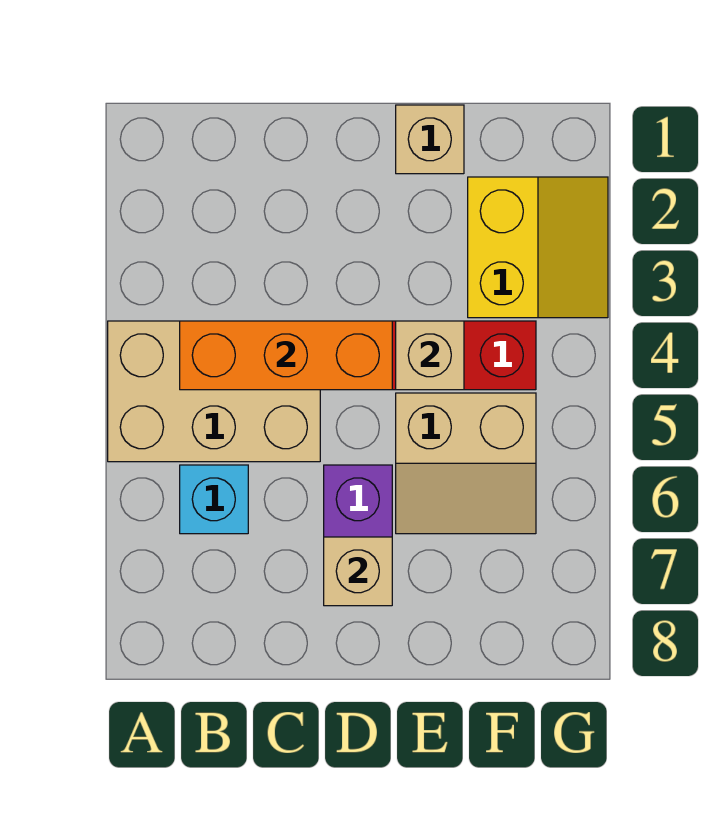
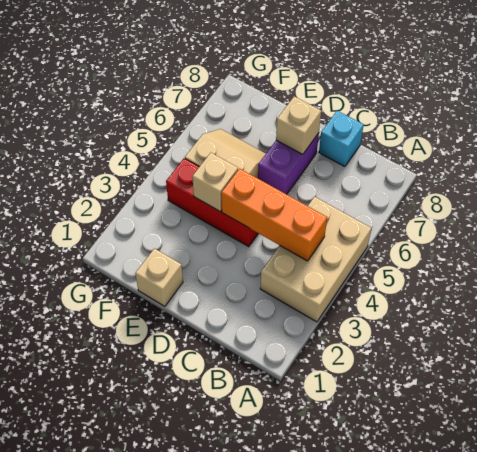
tan brick A4:C5 level 1 -> tan brick A3:B5 level 1
cyan brick B6 level 1 -> cyan brick C8 level 1
yellow slope F2:G3 level 1 top F -> none

